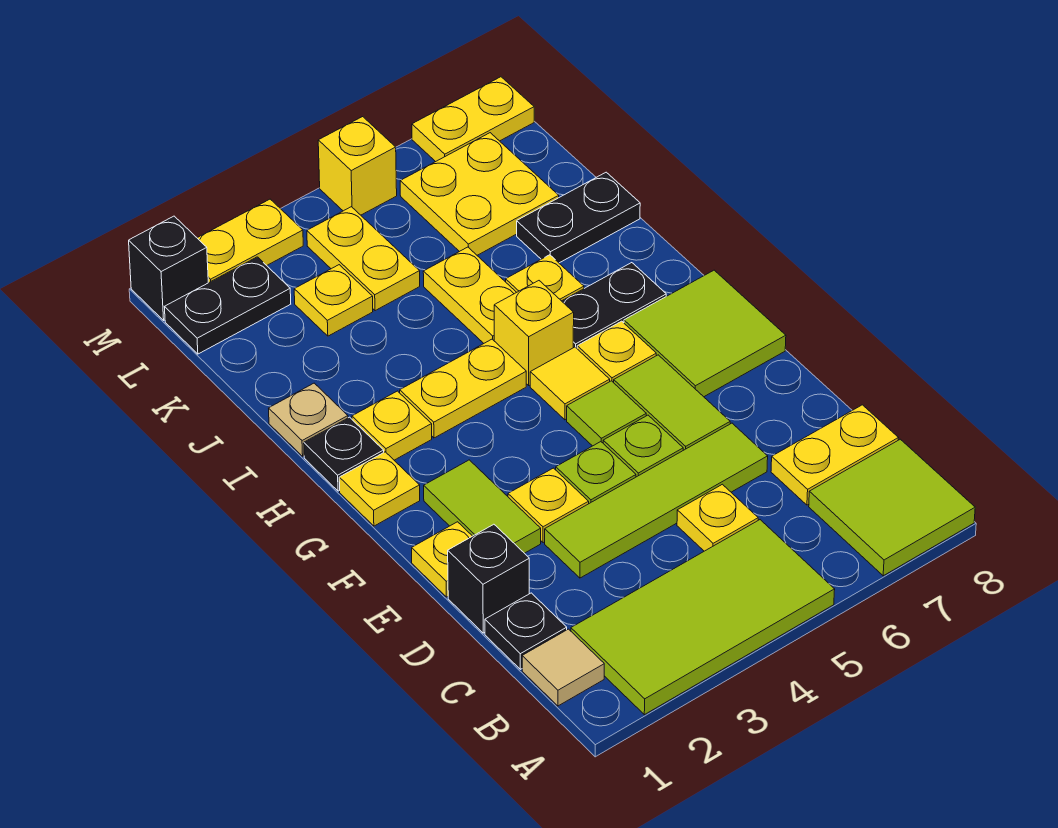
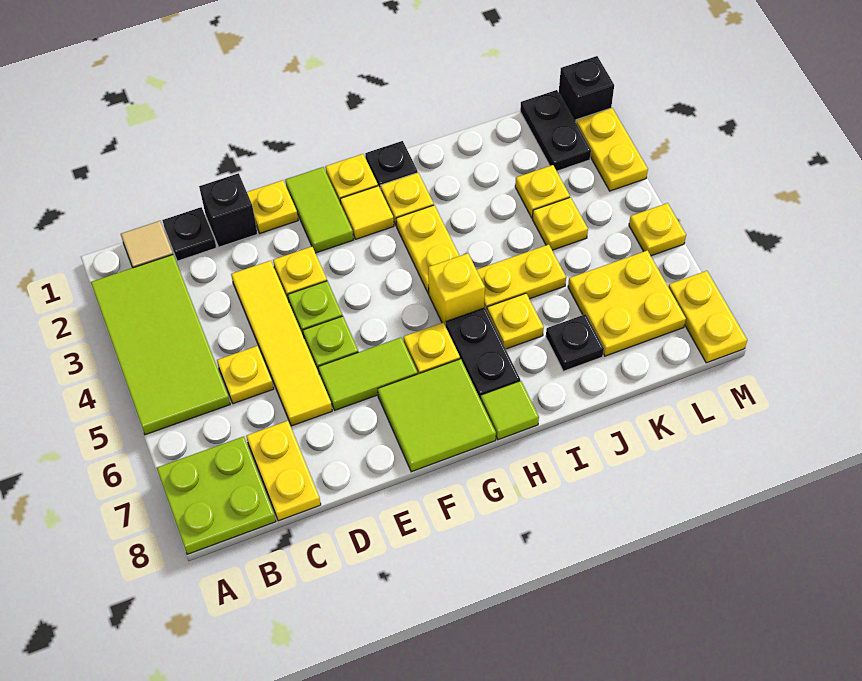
lime tile A7:B8 level 1 -> lime plate A7:B8 level 1
lime tile D3:D6 level 1 -> yellow tile D3:D6 level 1
lime tile E2:F2 level 1 -> lime tile F1:F2 level 1
lime tile F5 level 1 -> lime tile H8 level 1
yellow tile G5 level 1 -> yellow tile G2 level 1
tan plate I1 level 1 -> none
black plate J7:J8 level 1 -> black plate J7 level 1
yellow plate K4:L4 level 1 -> yellow plate K4 level 1
yellow brick M5 level 1 -> yellow plate M5 level 1

